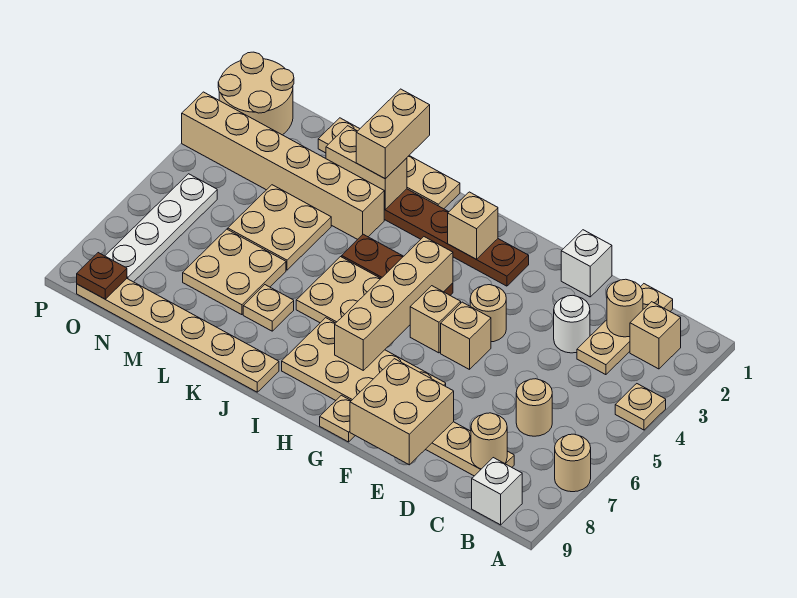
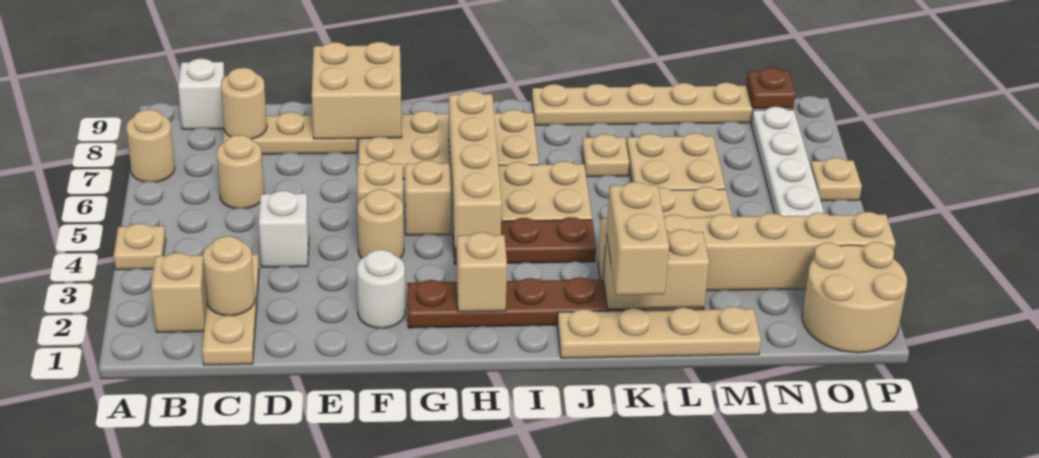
white round brick D3 level 1 -> white round brick F2 level 1
white brick E1 level 1 -> white brick D4 level 1
tan plate G9 level 1 -> tan plate P6 level 1

